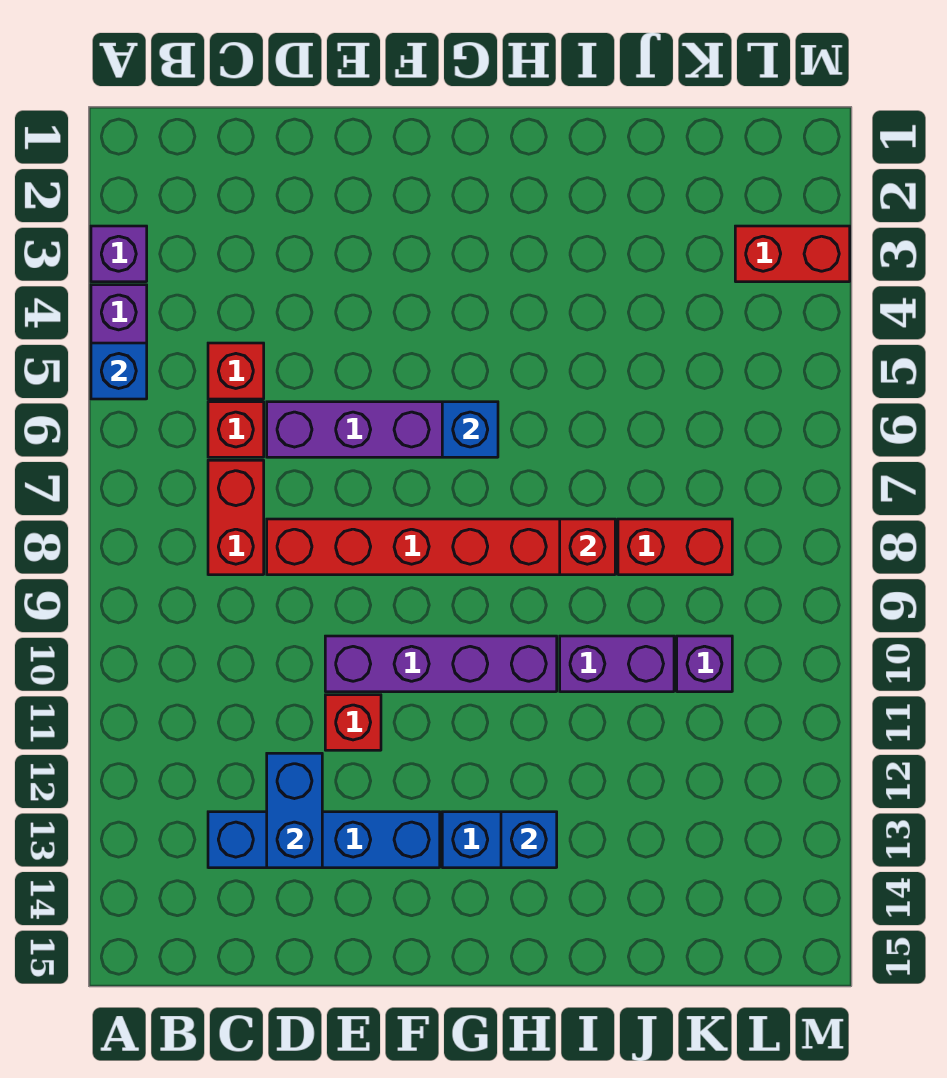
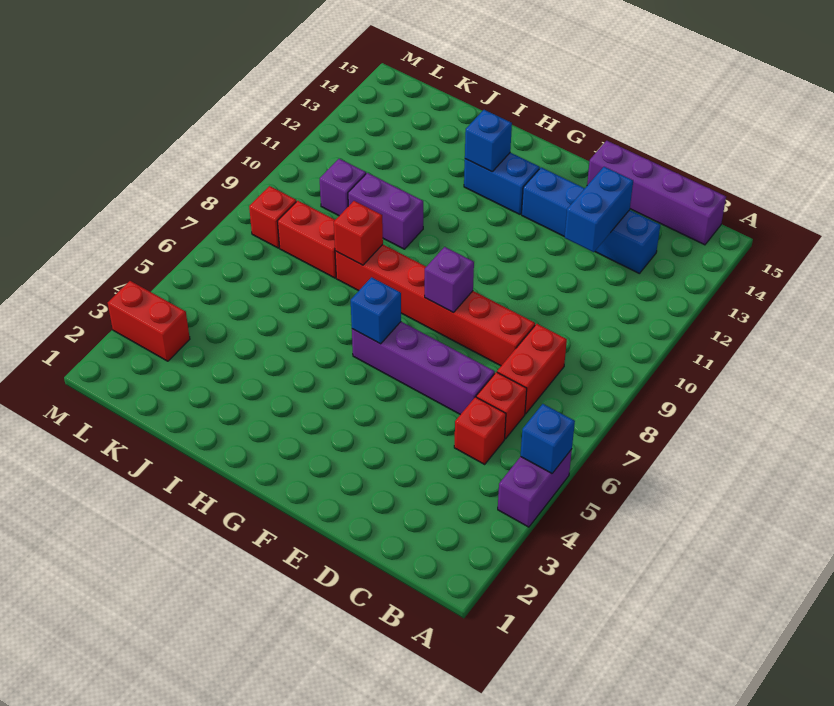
purple brick A3 level 1 -> purple brick F8 level 2
purple brick E10:H10 level 1 -> purple brick B15:E15 level 1
red brick E11 level 1 -> red brick L8 level 1

